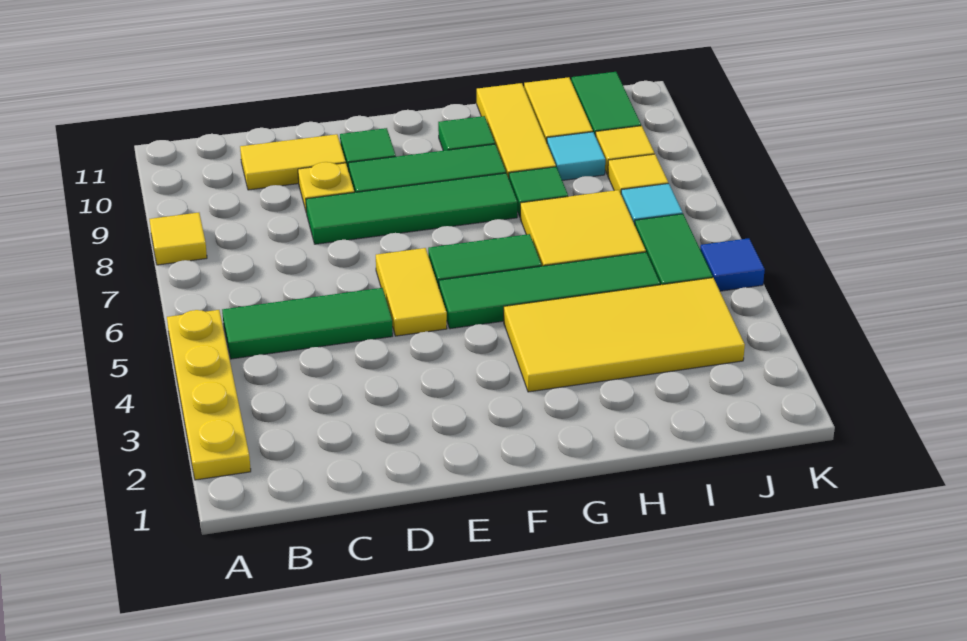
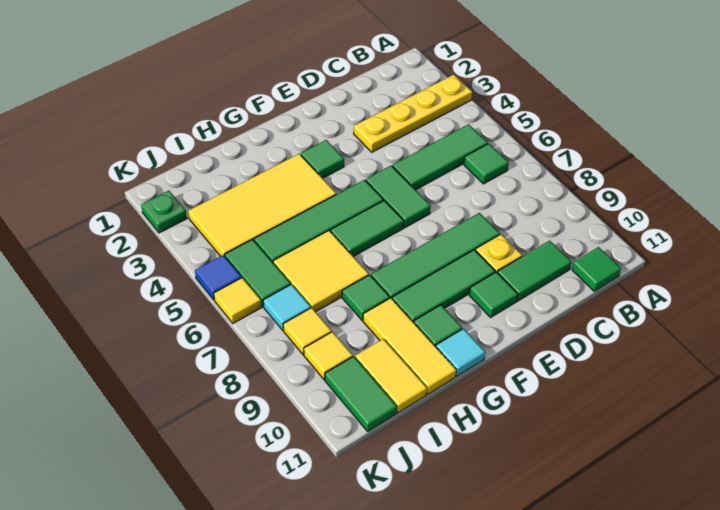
yellow plate A2:A5 level 1 -> yellow plate A3:D3 level 1
yellow tile A8 level 1 -> yellow tile K6 level 1
none -> green tile B6 level 1
none -> green tile B11 level 1
yellow tile C10:D10 level 1 -> green tile C10:D10 level 1
yellow tile E5:E6 level 1 -> green tile E5:E6 level 1
none -> green tile F3 level 1
cyan tile I9 level 1 -> cyan tile G11 level 1
none -> green plate K2 level 1

